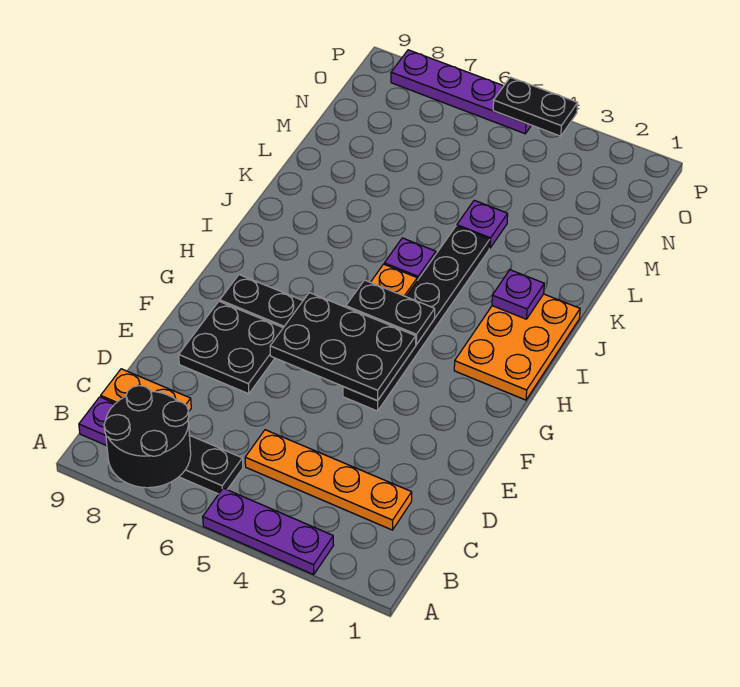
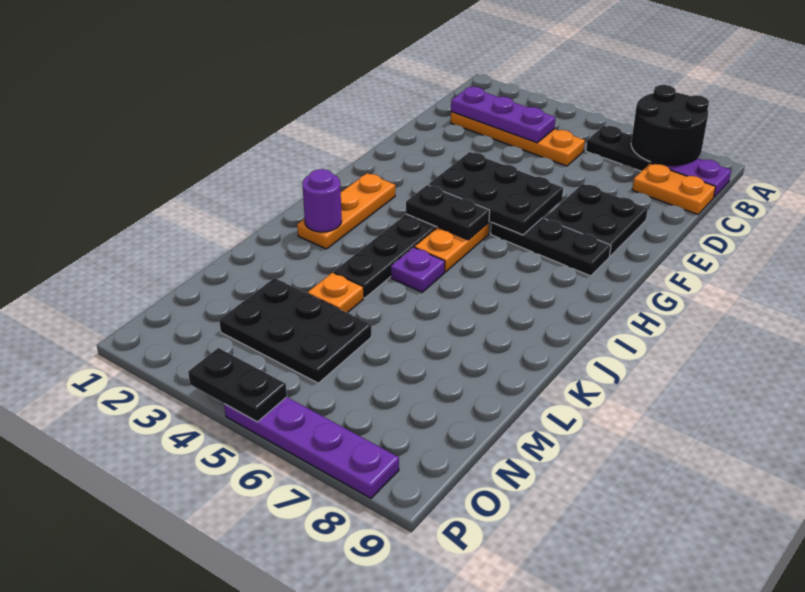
purple plate A3:A5 level 1 -> purple plate C2:C4 level 2
orange plate H1:J2 level 1 -> orange plate H2:J2 level 1
purple plate J2 level 2 -> purple round brick J2 level 2
purple plate L4 level 1 -> orange plate L4 level 1
none -> black plate M3:N5 level 1

